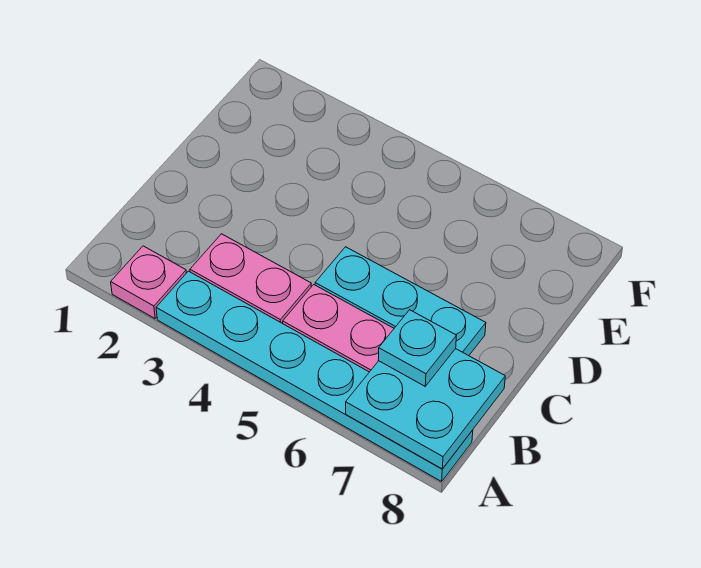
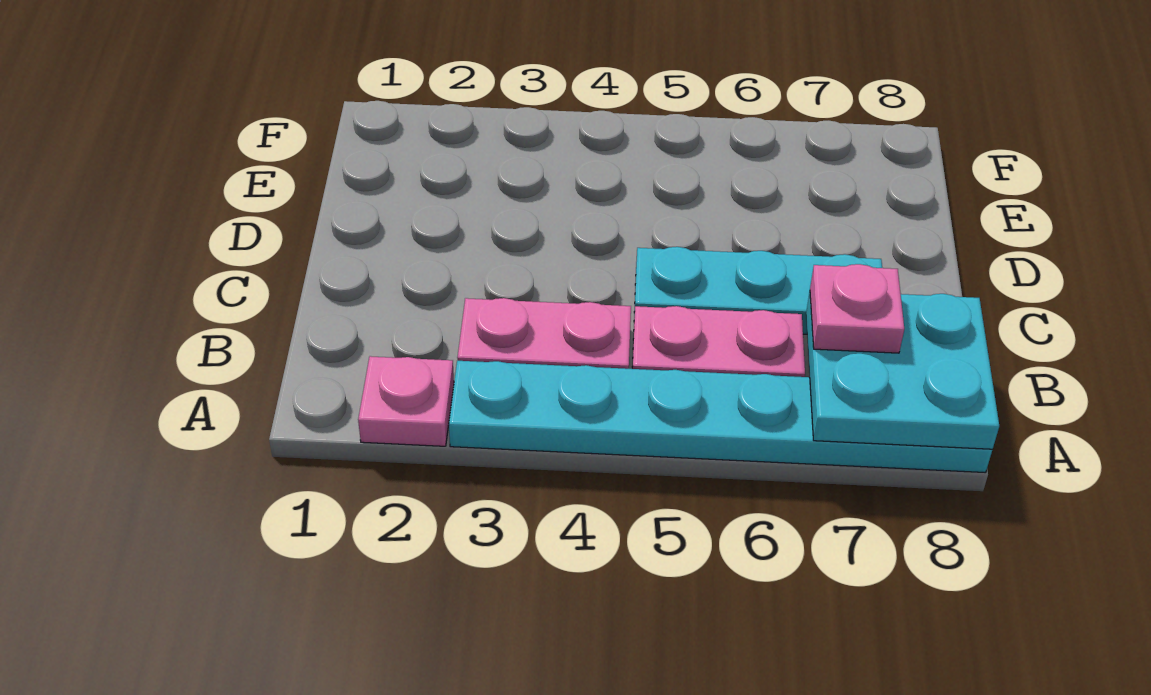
cyan plate B7 level 3 -> pink plate B7 level 3

